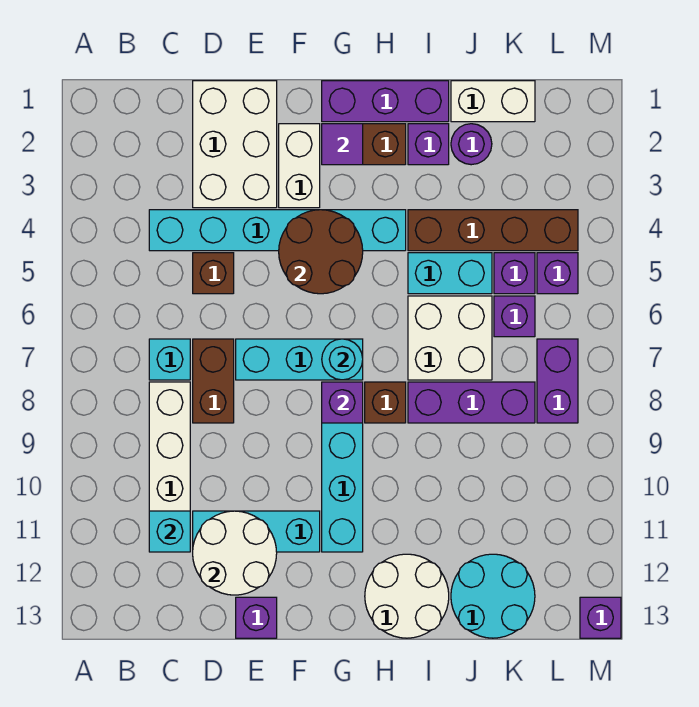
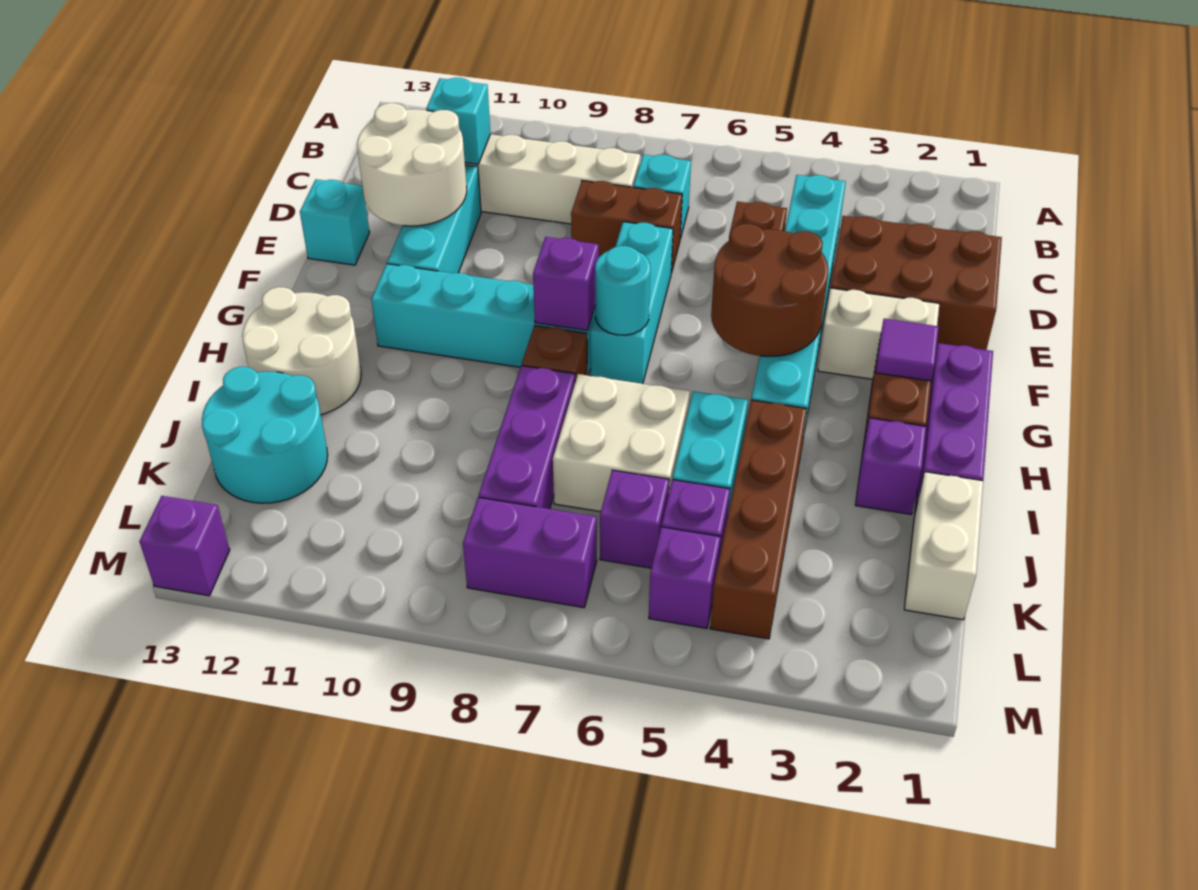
white brick D1:E3 level 1 -> brown brick D1:E3 level 1
purple brick E13 level 1 -> cyan brick E13 level 1
purple round brick J2 level 1 -> none

